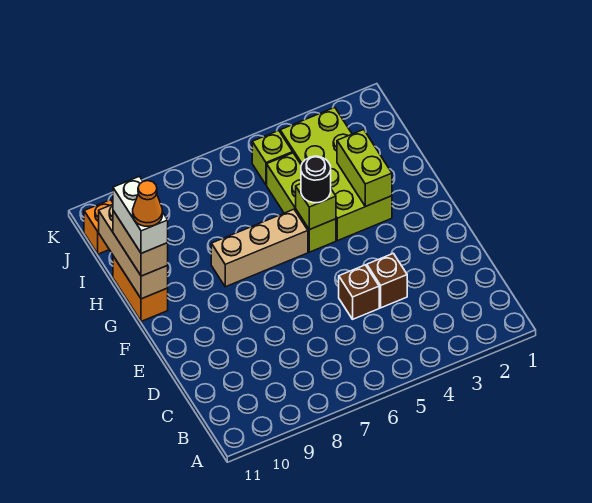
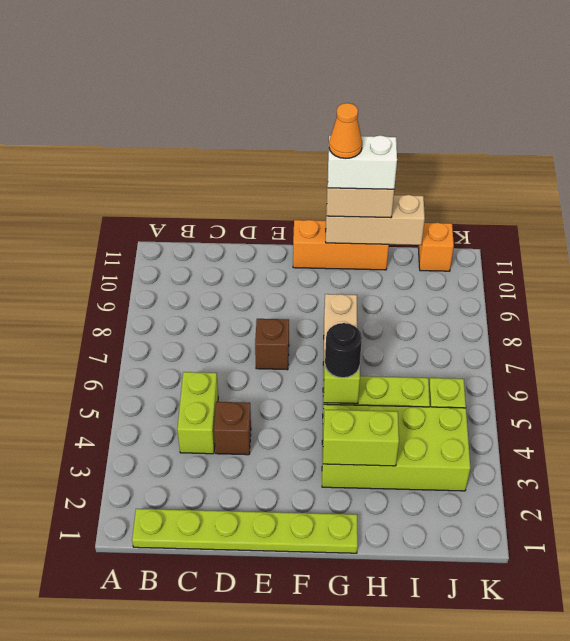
none -> lime plate B1:G1 level 1
none -> lime brick C4:C5 level 1
brown brick D5 level 1 -> brown brick E7 level 1
orange brick G11:H11 level 1 -> orange brick F11:H11 level 1

